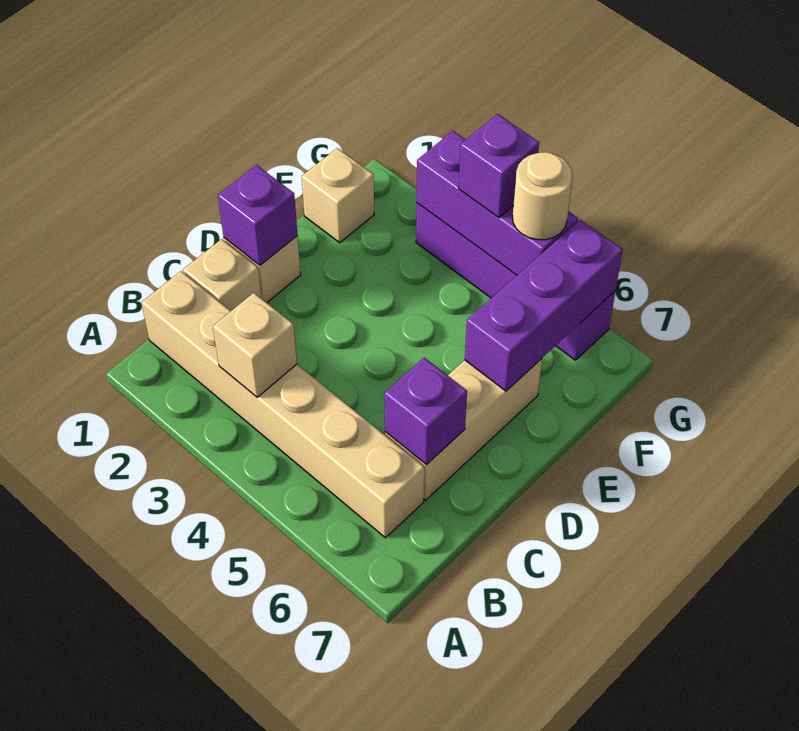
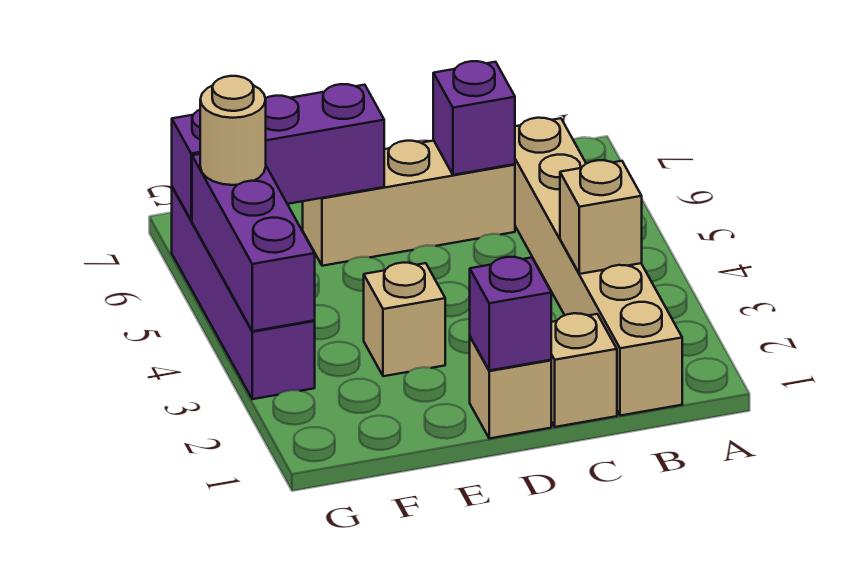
tan brick F1 level 1 -> tan brick E3 level 1
purple brick G4 level 3 -> none

